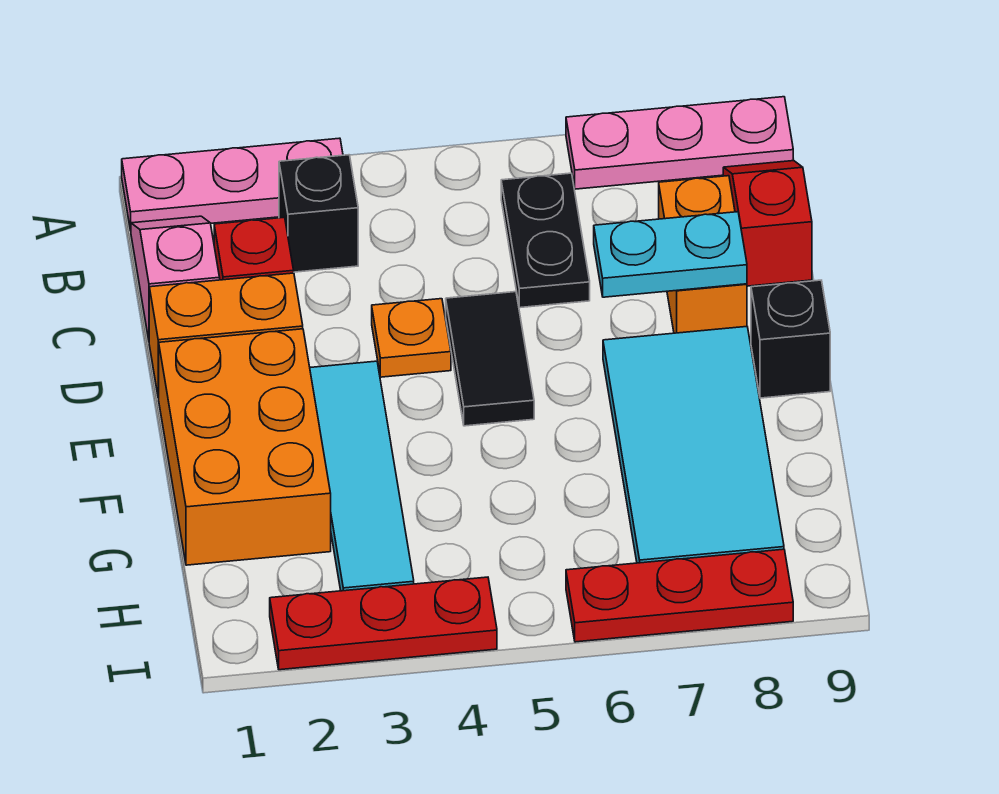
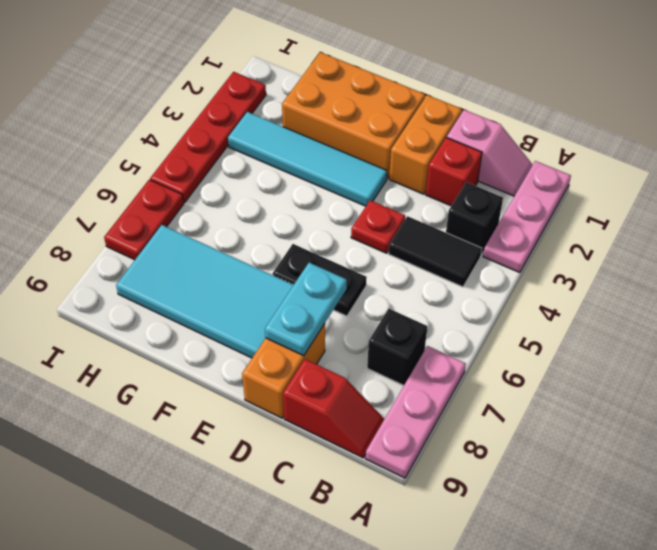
black plate B6:C6 level 1 -> black plate D6:E6 level 1
orange brick C8:D8 level 1 -> orange brick D8:D9 level 1
orange plate D4 level 1 -> red plate D4 level 1
black tile D5:E5 level 1 -> black tile B4:C4 level 1
black brick E9 level 1 -> black brick B7 level 1
red plate I2:I4 level 1 -> red plate I2:I5 level 1
red plate I6:I8 level 1 -> red plate I6:I7 level 1

